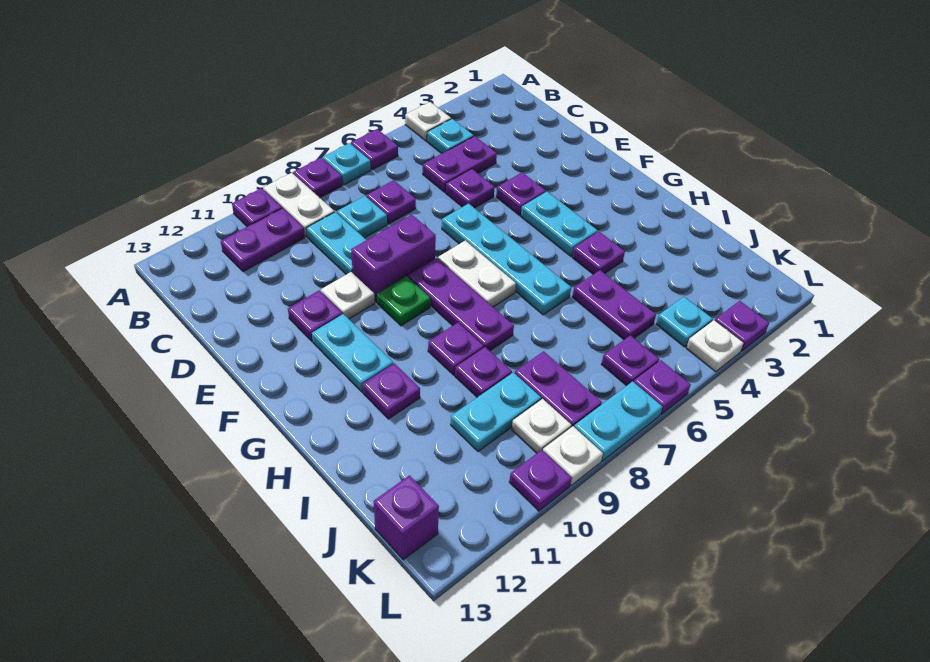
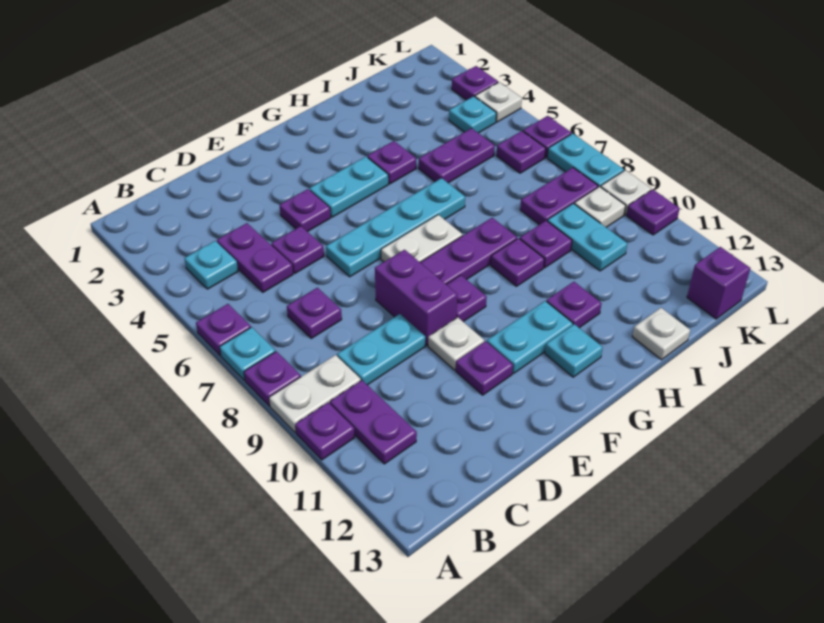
white plate A4 level 1 -> white plate I13 level 1
cyan plate C8 level 1 -> cyan plate G12 level 1
green plate F9 level 1 -> purple plate F9 level 1

